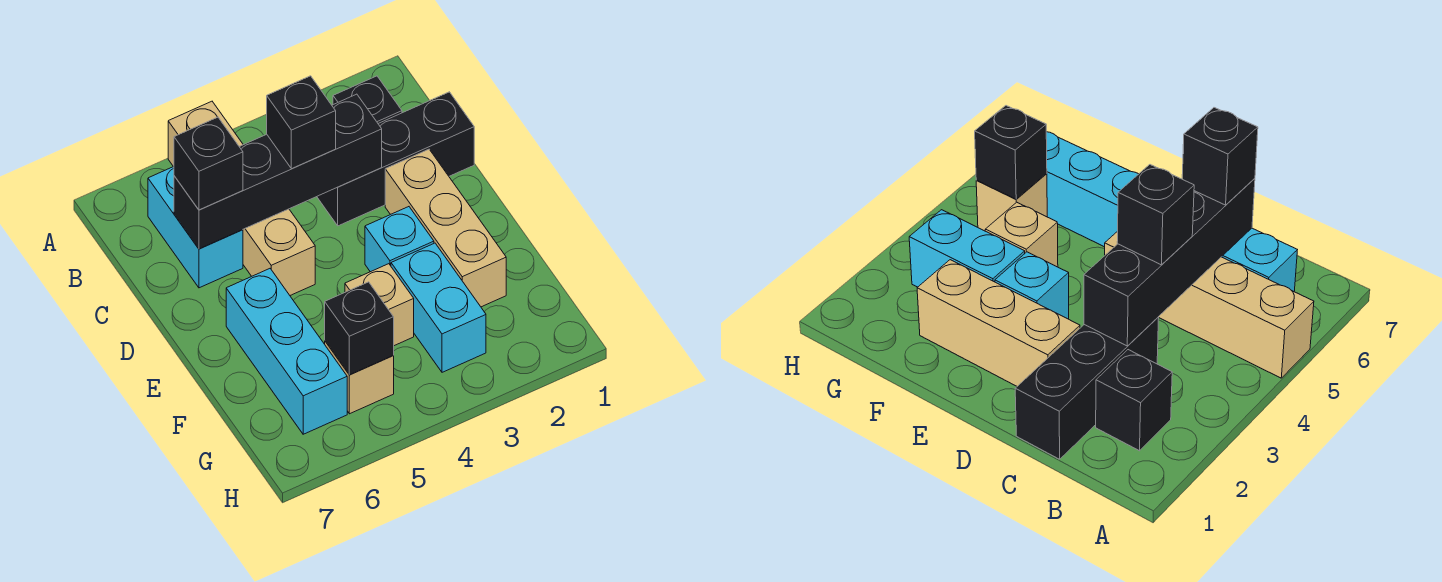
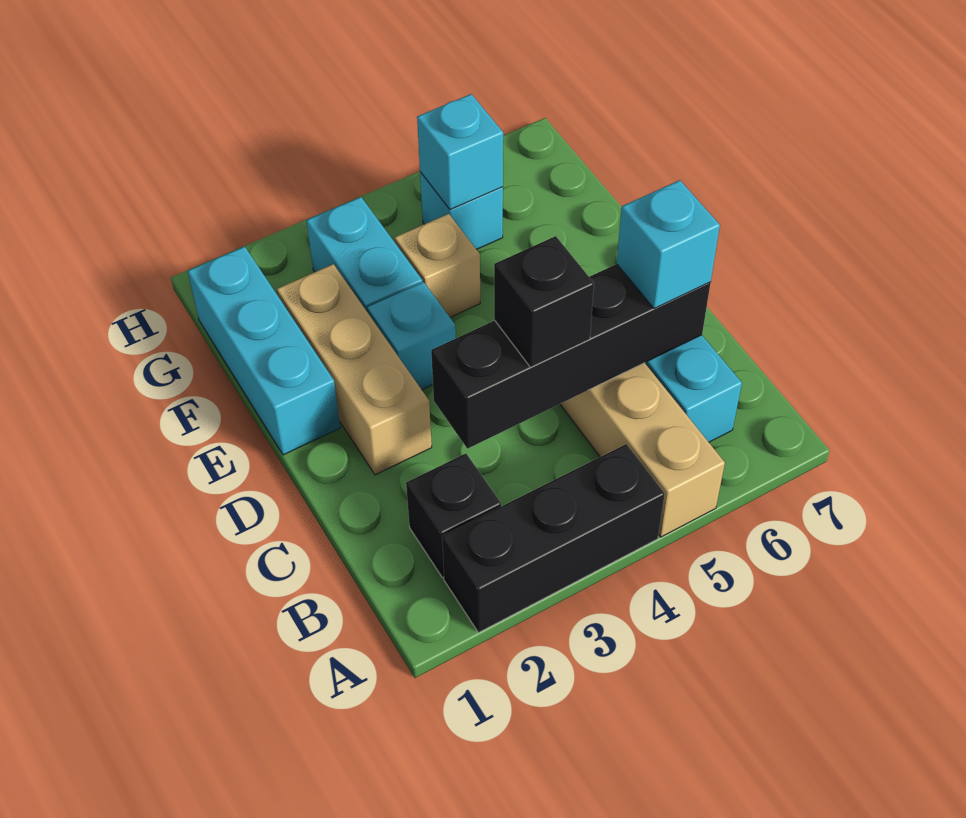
black brick C1:C3 level 1 -> black brick A2:A4 level 1
black brick C6 level 3 -> cyan brick C6 level 3
cyan brick E6:G6 level 1 -> cyan brick E1:G1 level 1
tan brick G5 level 1 -> cyan brick G5 level 1
black brick G5 level 2 -> cyan brick G5 level 2

